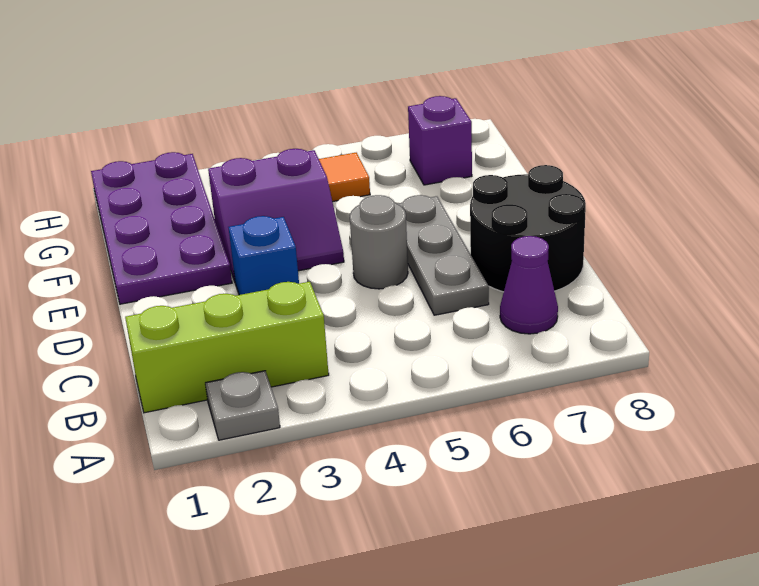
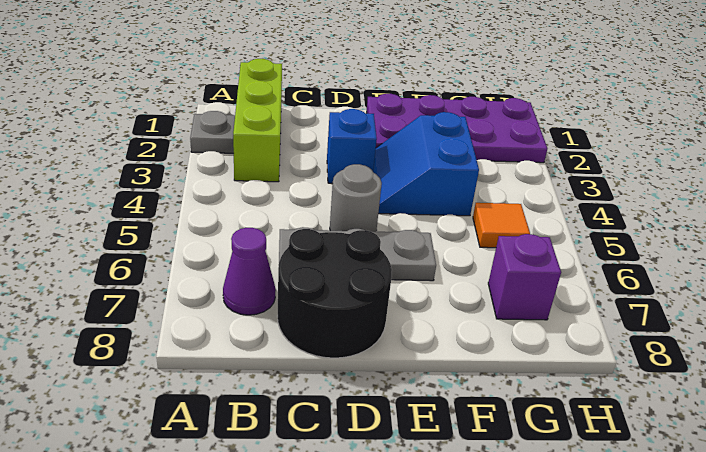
purple slope E3:F4 level 1 top F -> blue slope E3:F4 level 1 top F

